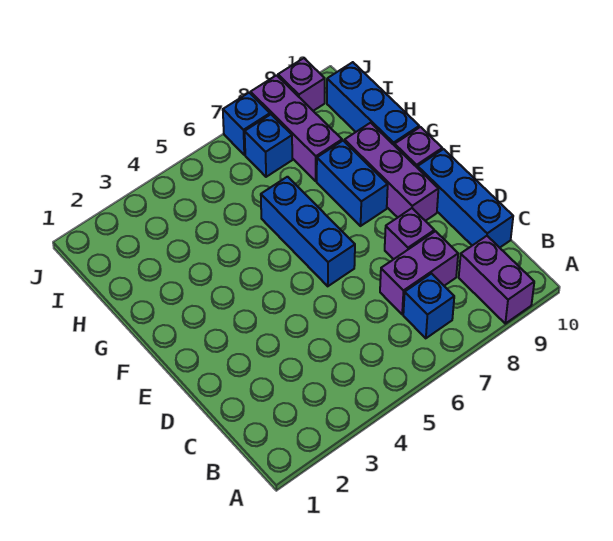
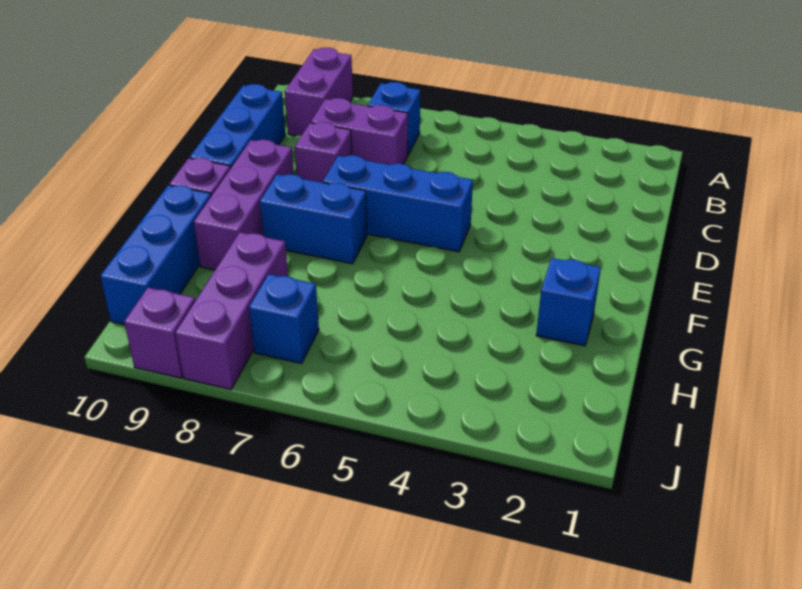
blue brick E6:G6 level 1 -> blue brick E5:E7 level 1
blue brick F8:G8 level 1 -> blue brick F7:F8 level 1
blue brick J7 level 1 -> blue brick G2 level 1

